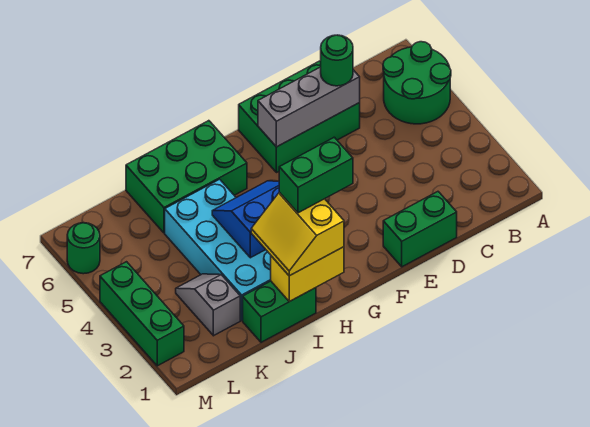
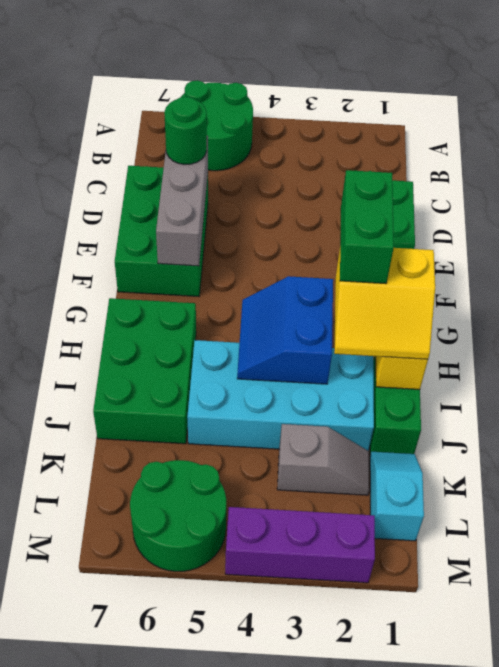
none -> cyan slope K1:L1 level 1 top L
grey slope K2:K3 level 1 top 2 -> grey slope K2:K3 level 1 top 3
green brick M2:M4 level 1 -> purple brick M2:M4 level 1
green round brick M6 level 1 -> green round brick L5:M6 level 1

